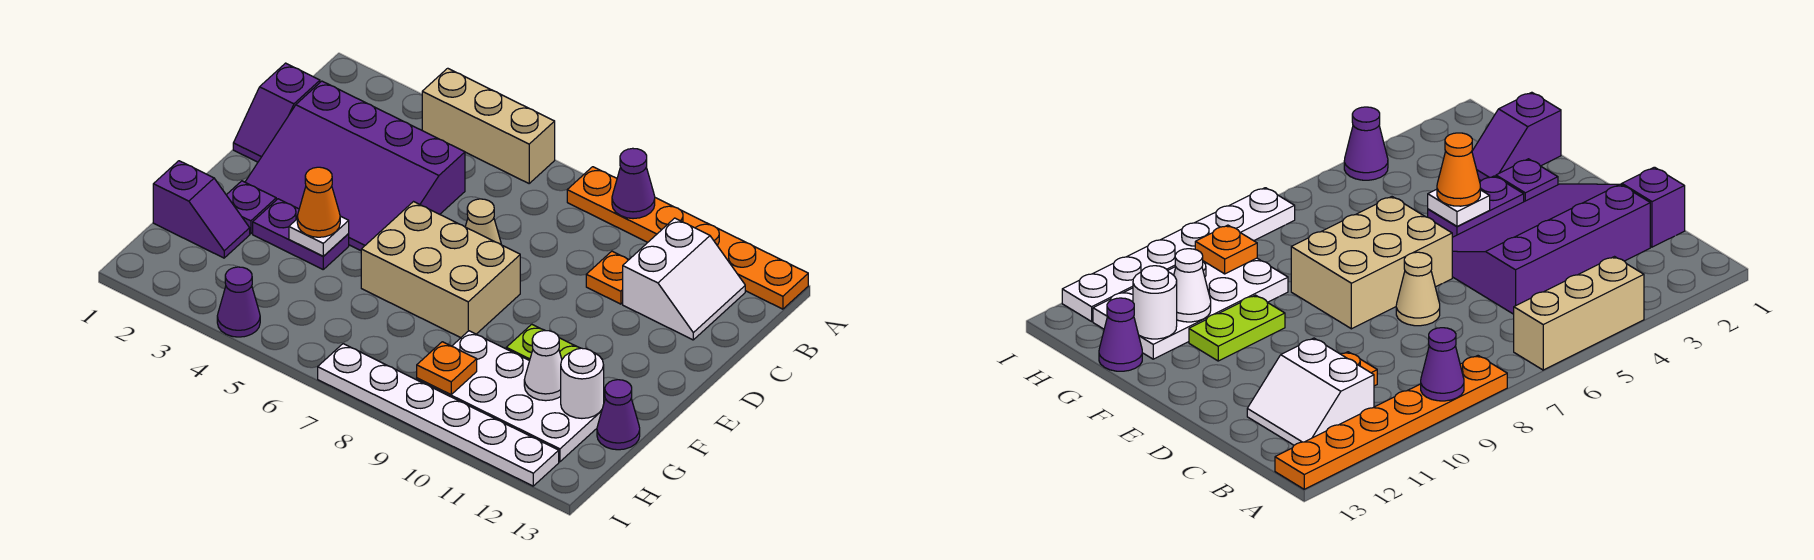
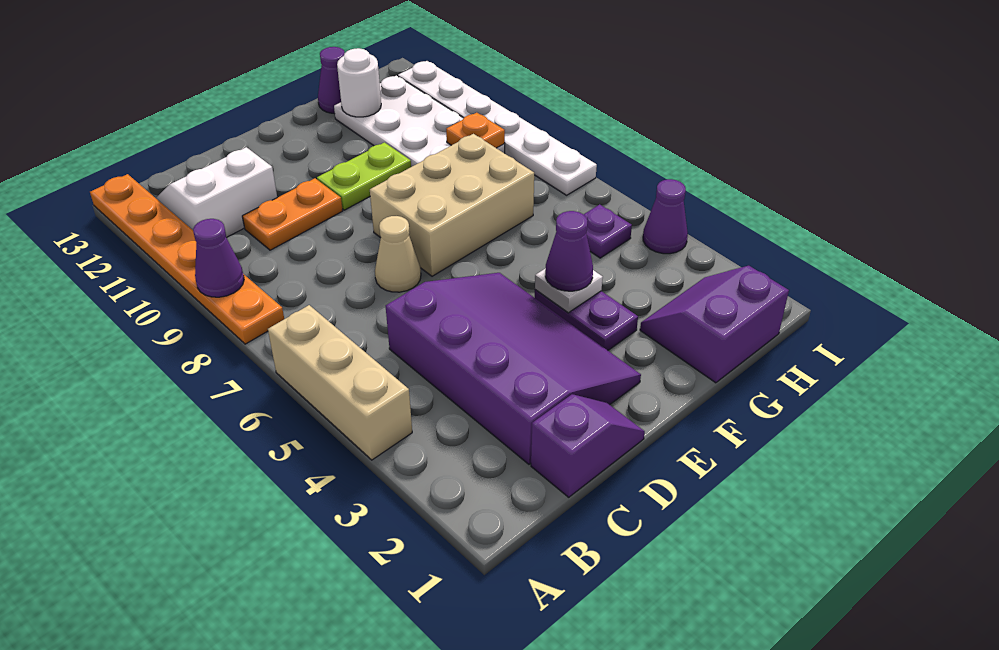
orange plate C10 level 1 -> orange plate C10:D10 level 1
tan brick E6:F8 level 1 -> tan brick E7:G8 level 1
purple plate F2 level 1 -> purple plate H5 level 1
orange cone F4 level 3 -> purple cone F4 level 3
lime plate F10:F11 level 1 -> lime plate E10:F10 level 1
purple slope G1:G2 level 1 top 1 -> purple slope G1:H2 level 1 top 1
white cone G11 level 2 -> none

